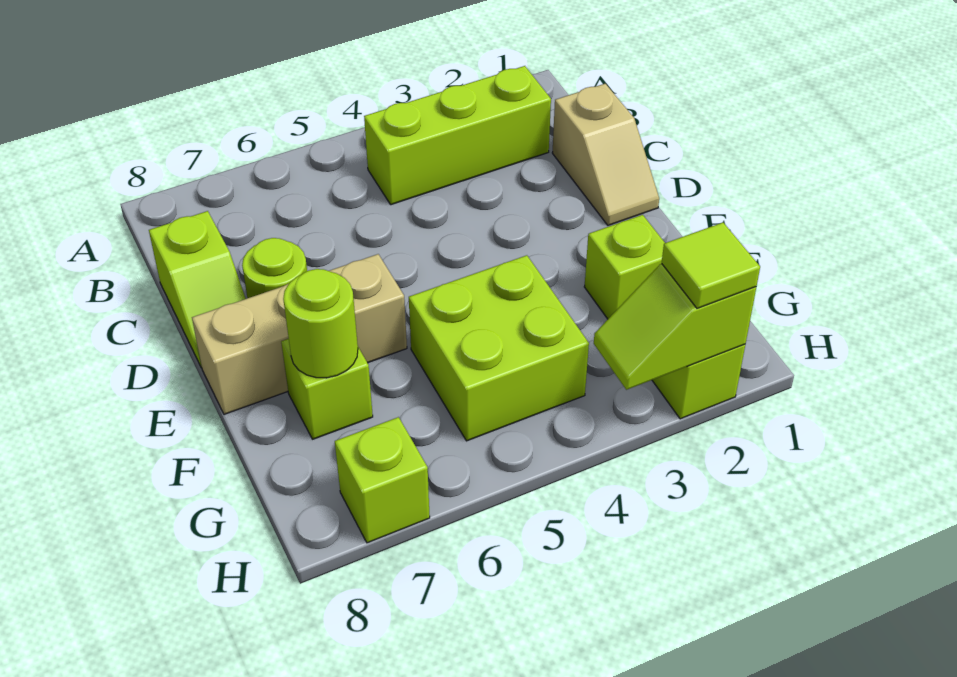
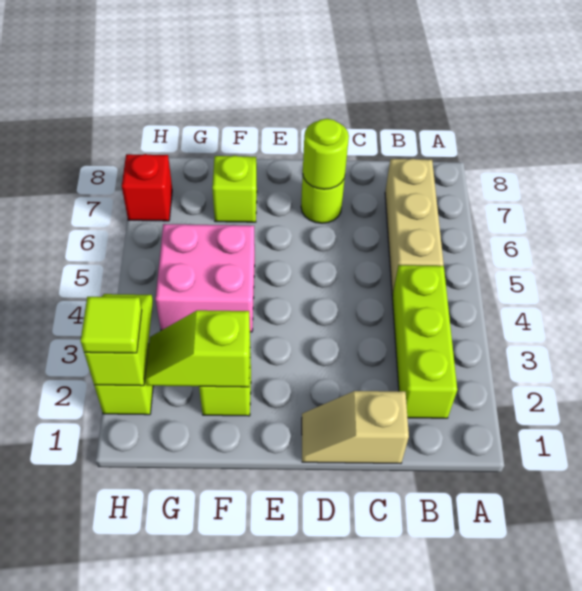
lime slope C8:D8 level 1 top C -> lime slope F2:G2 level 2 top F
tan brick E6:E8 level 1 -> tan brick B5:B7 level 1
lime brick F4:G5 level 1 -> pink brick F4:G5 level 1
lime round brick F7 level 2 -> lime round brick D7 level 2
lime brick H7 level 1 -> red brick H7 level 1

